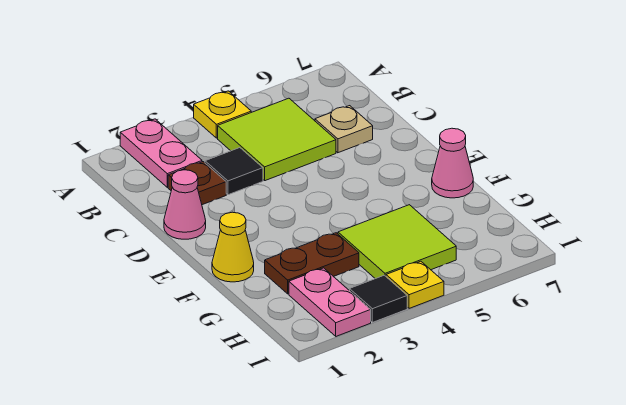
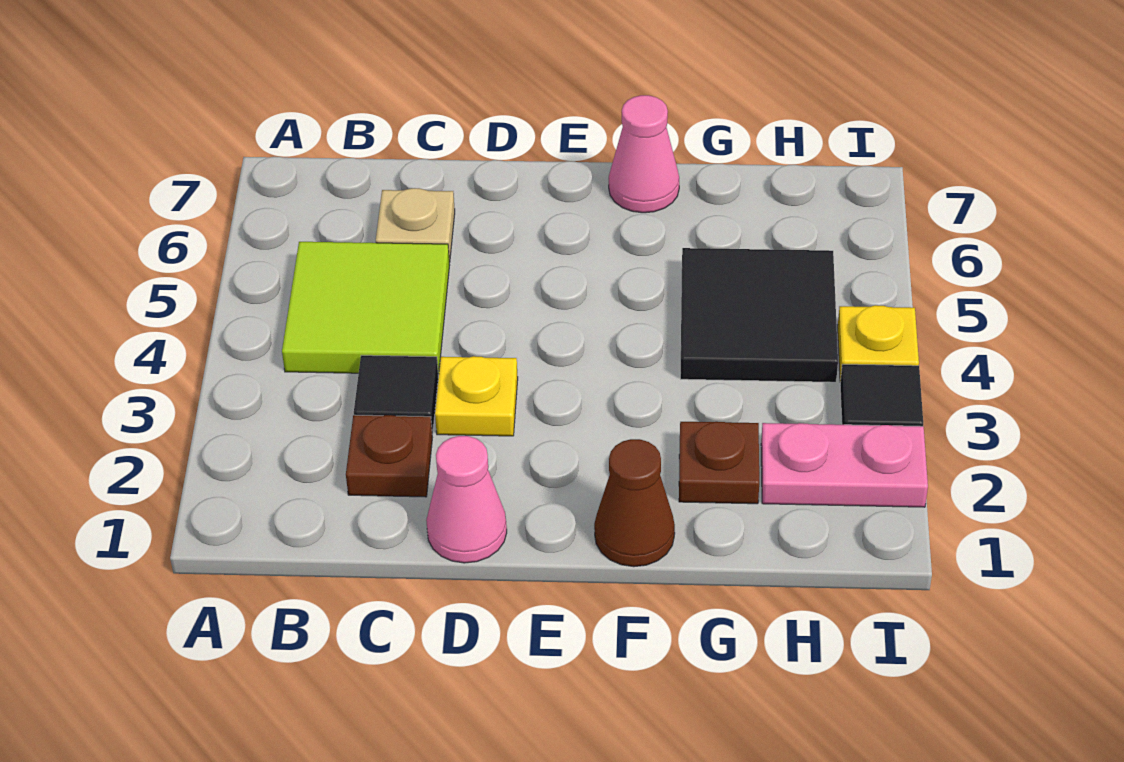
pink plate A2:B2 level 1 -> none
yellow plate A4 level 1 -> yellow plate D3 level 1
yellow cone F1 level 1 -> brown cone F1 level 1
brown plate G2:G3 level 1 -> brown plate G2 level 1
lime tile G4:H5 level 1 -> black tile G4:H5 level 1

